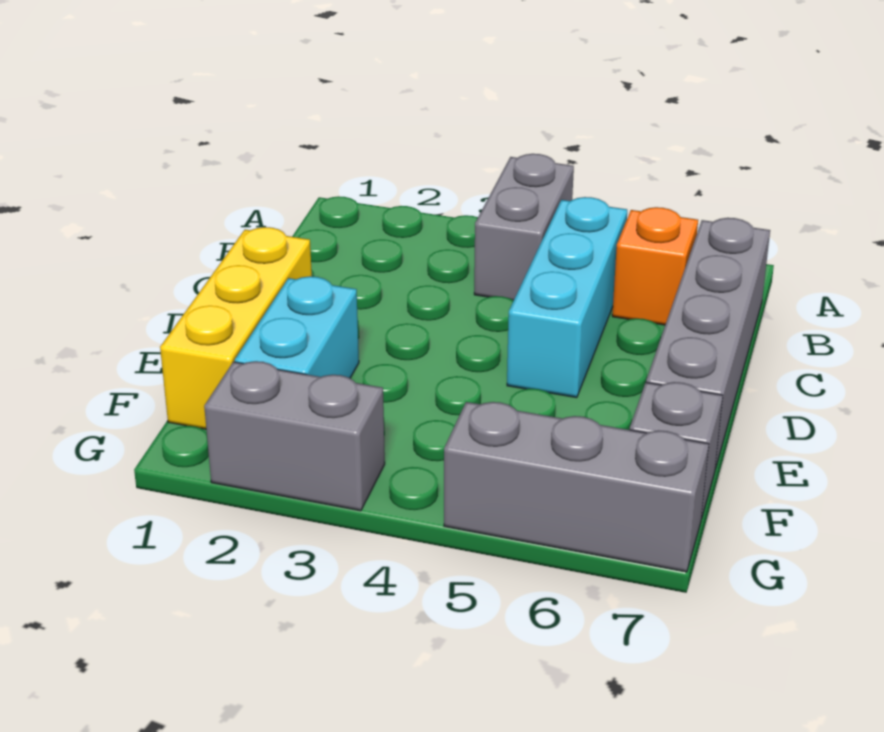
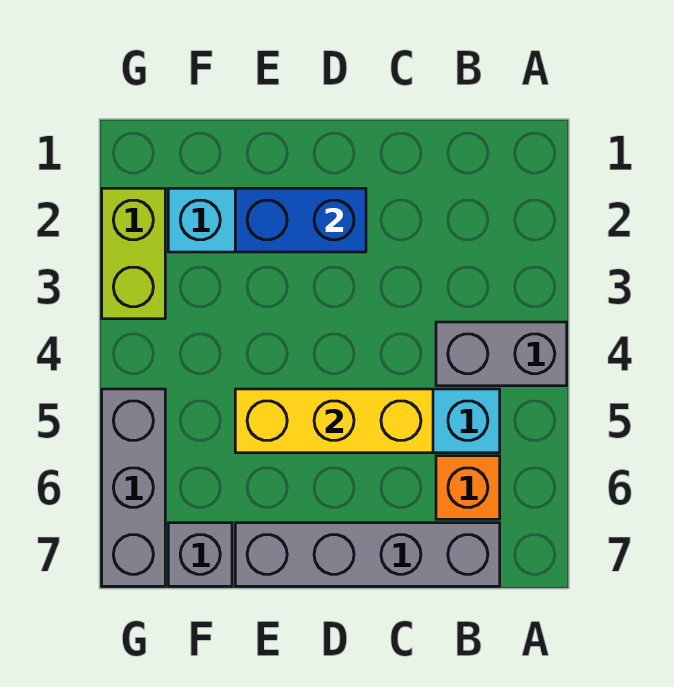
yellow brick D1:F1 level 1 -> yellow brick C5:E5 level 2
none -> blue brick D2:E2 level 2
grey brick G2:G3 level 1 -> lime brick G2:G3 level 1

